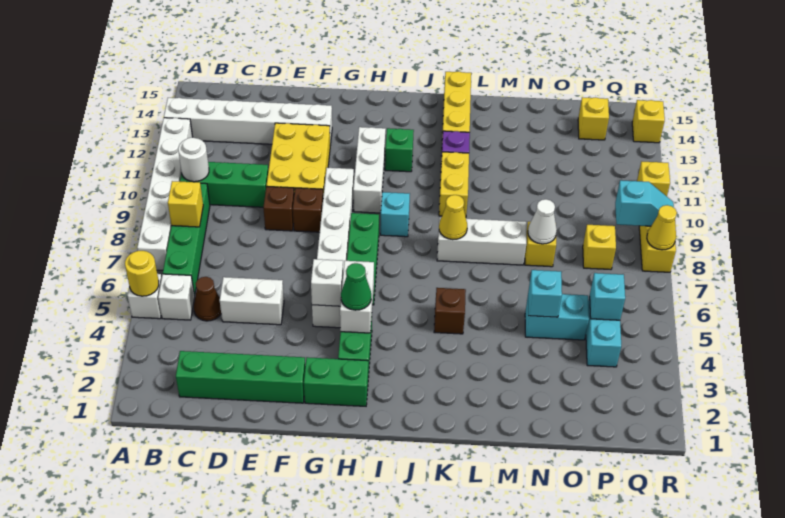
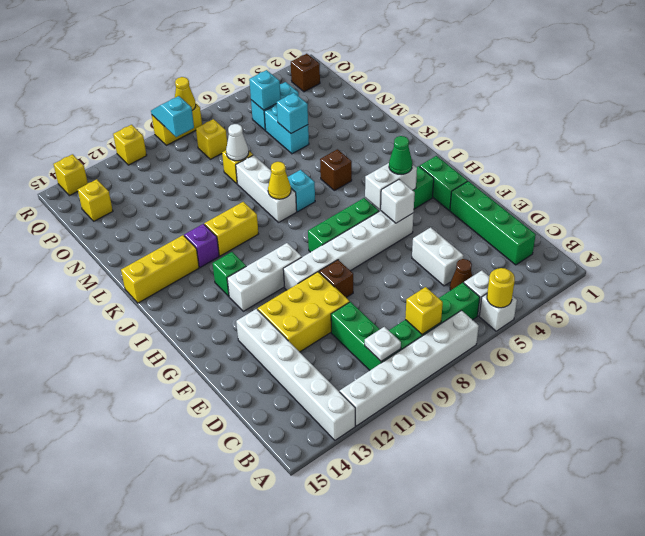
white round brick B10 level 2 -> white plate B10 level 2
brown brick E9 level 1 -> brown brick Q2 level 1
cyan brick I9 level 1 -> cyan brick K7 level 1

